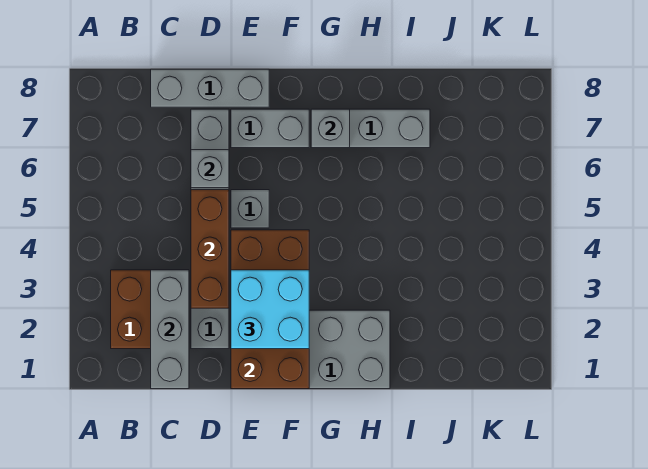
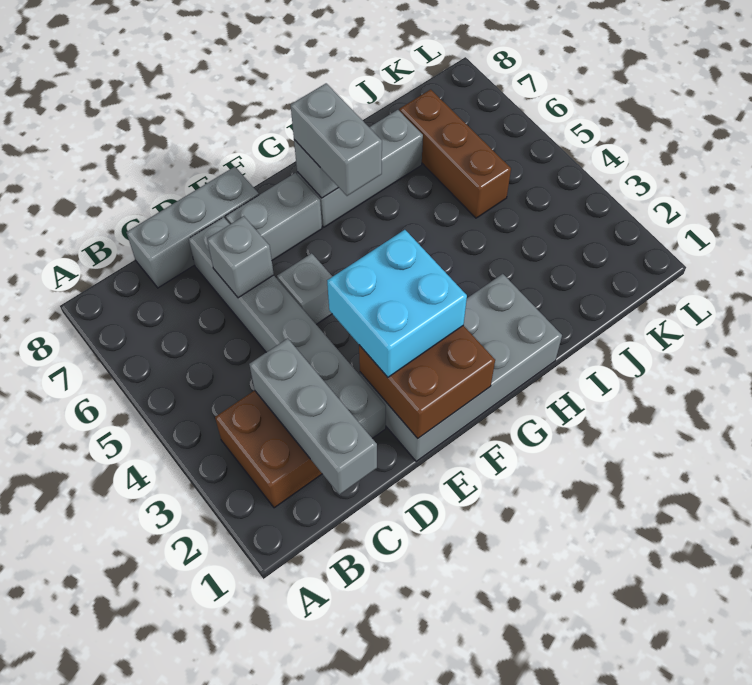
brown brick D3:D5 level 2 -> brown brick J5:J7 level 1
brown brick E1:F4 level 2 -> brown brick E1:F2 level 2
none -> grey brick G6:G7 level 3

